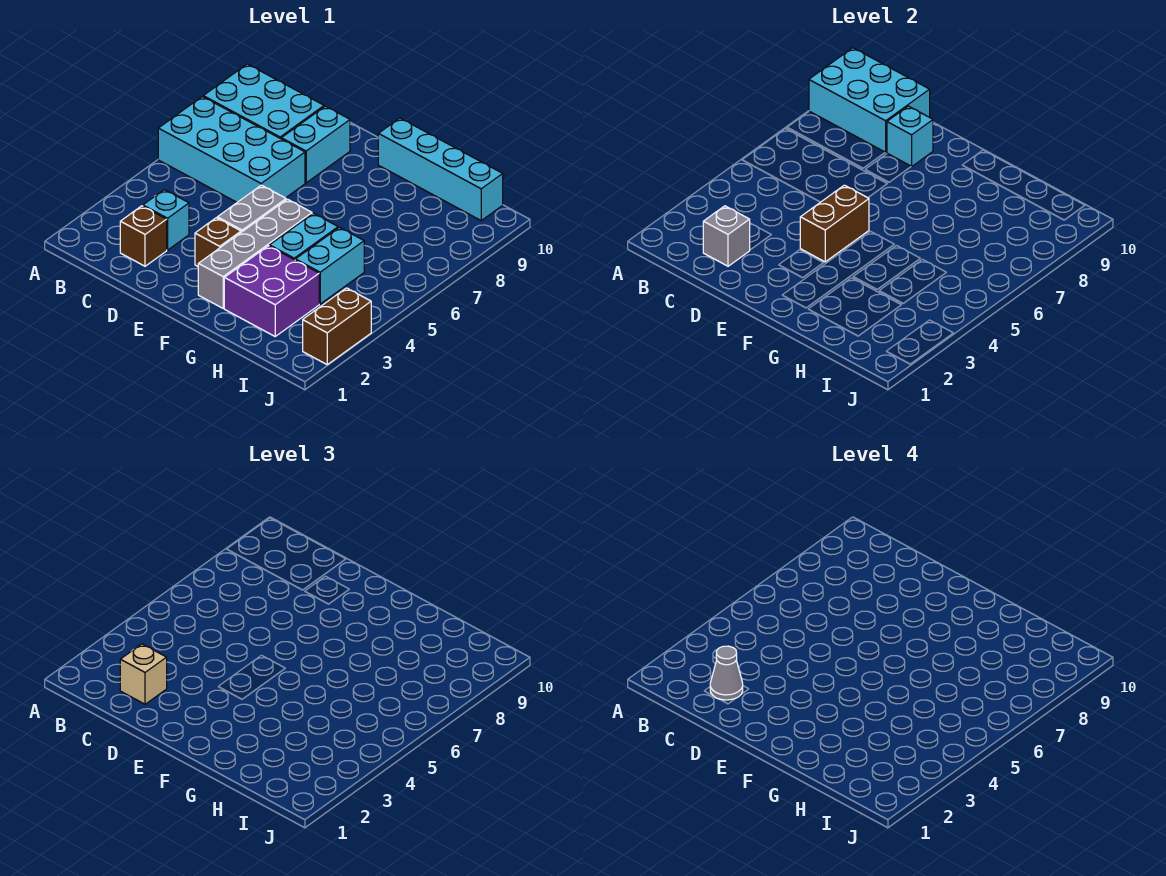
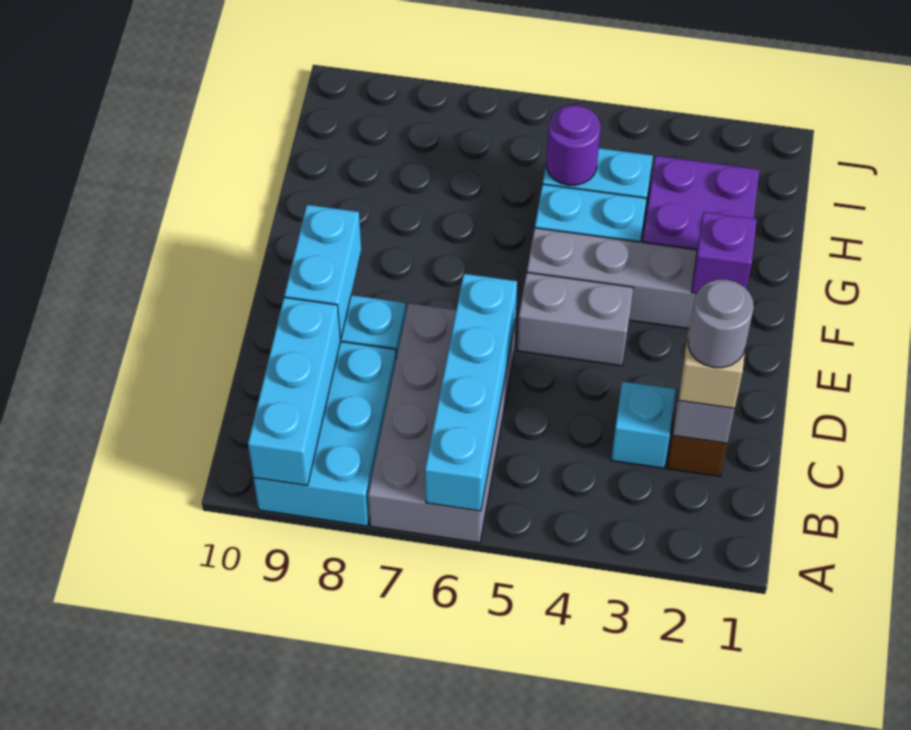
cyan brick A6:D7 level 1 -> grey brick A6:D7 level 1
cyan brick A9:C10 level 2 -> cyan brick A9:C9 level 2
grey cone C2 level 4 -> grey round brick C2 level 4
cyan brick D9 level 2 -> cyan brick D9:E9 level 2
brown brick E3 level 1 -> none
brown brick E4:E5 level 2 -> none
none -> purple brick F2 level 2
cyan brick F10:I10 level 1 -> cyan brick A6:D6 level 2
none -> purple round brick H5 level 2
brown brick J2:J3 level 1 -> none

